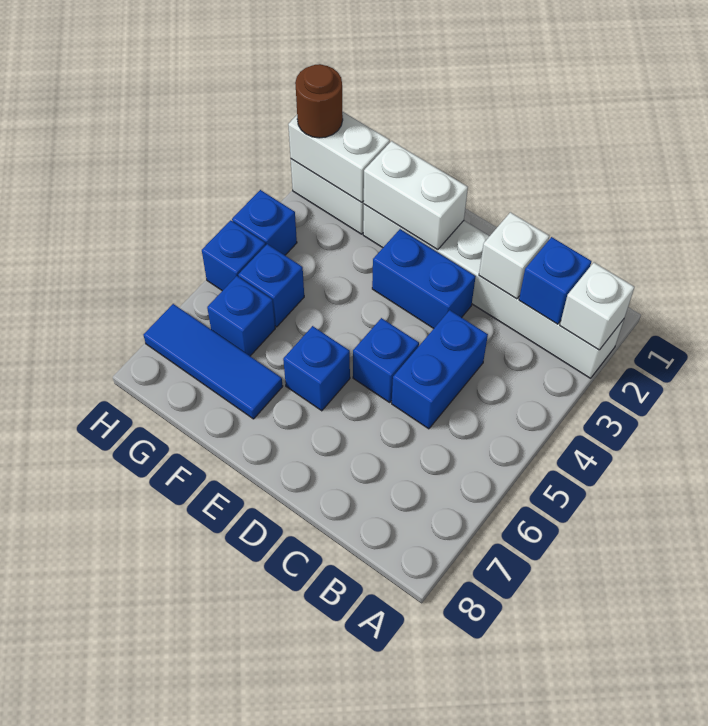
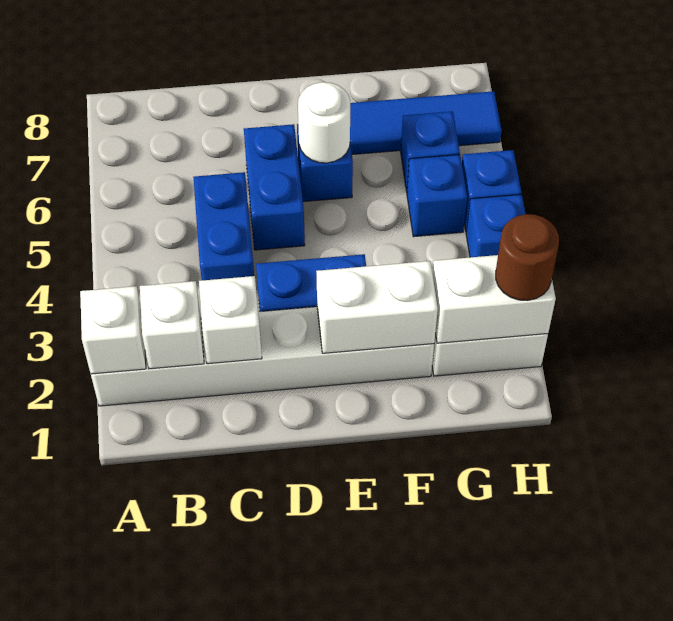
blue brick B2 level 2 -> white brick B2 level 2
blue brick D5 level 1 -> blue brick D5:D6 level 1
none -> white round brick E6 level 2

